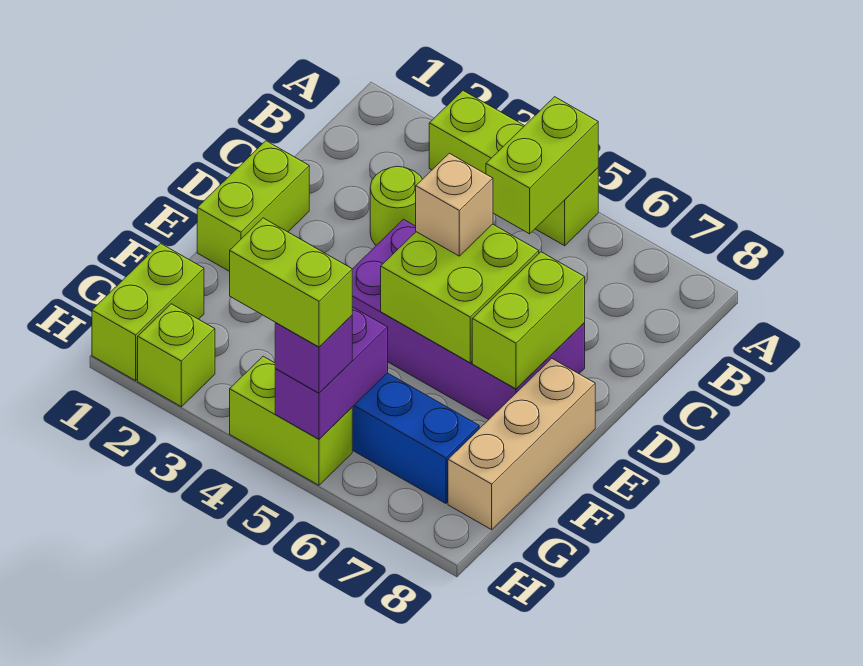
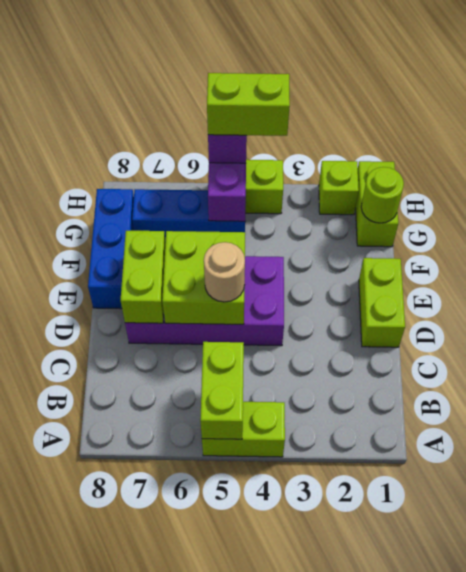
lime brick A3:A5 level 1 -> lime brick A4:A5 level 1
lime round brick C3 level 1 -> lime round brick G1 level 2
tan brick D5 level 3 -> tan round brick D5 level 3
tan brick E8:G8 level 1 -> blue brick E8:G8 level 1

